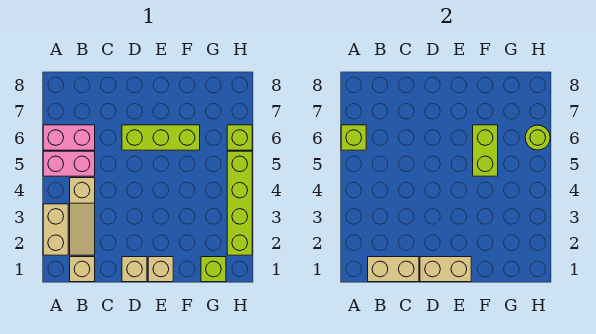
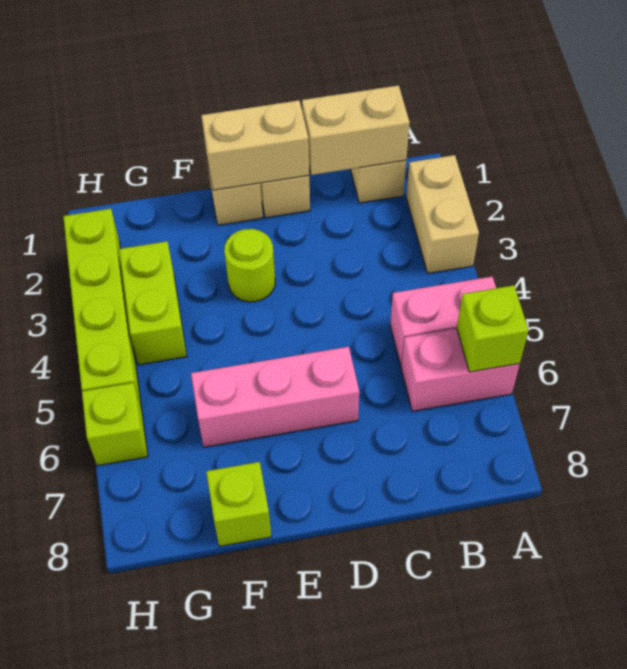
tan slope B2:B4 level 1 top 4 -> none
lime brick D6:F6 level 1 -> pink brick D6:F6 level 1
lime brick F5:F6 level 2 -> lime brick G3:G4 level 1
lime brick G1 level 1 -> lime brick F8 level 1
lime round brick H6 level 2 -> lime round brick E3 level 1

